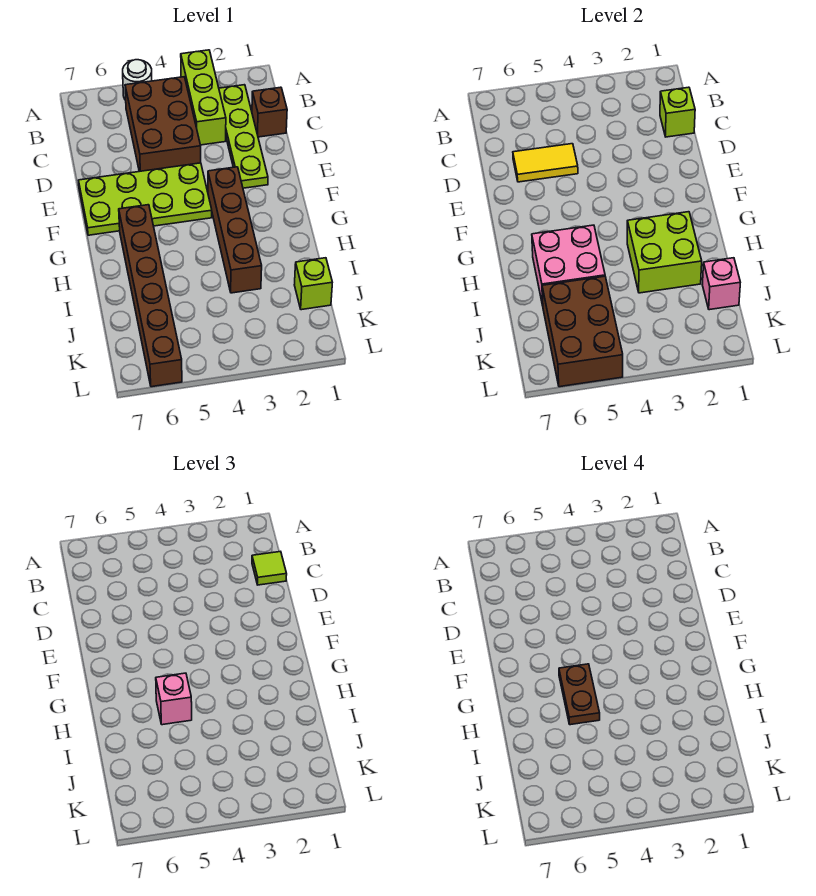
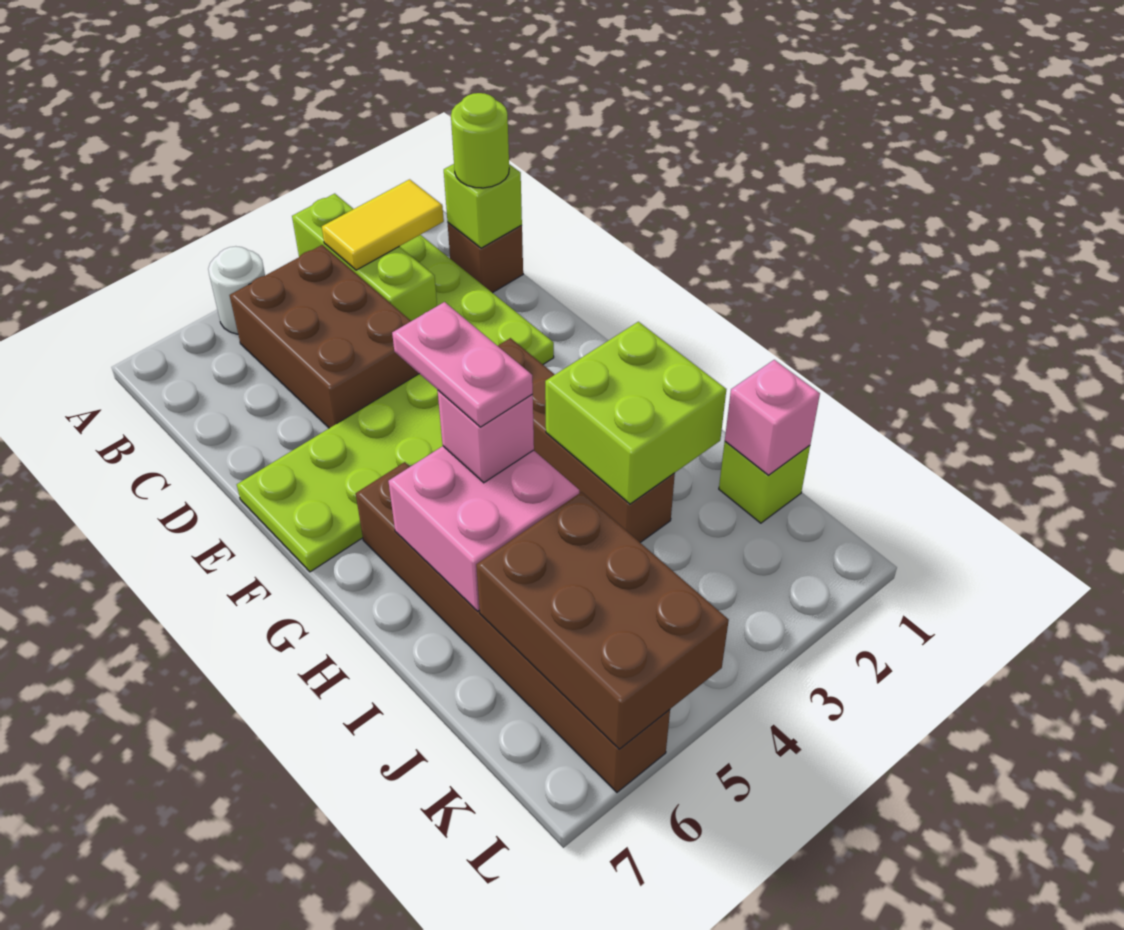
lime tile C1 level 3 -> lime round brick C1 level 3
yellow tile D5:D6 level 2 -> yellow tile B2:B3 level 2
brown plate G5:H5 level 4 -> pink plate G5:H5 level 4

